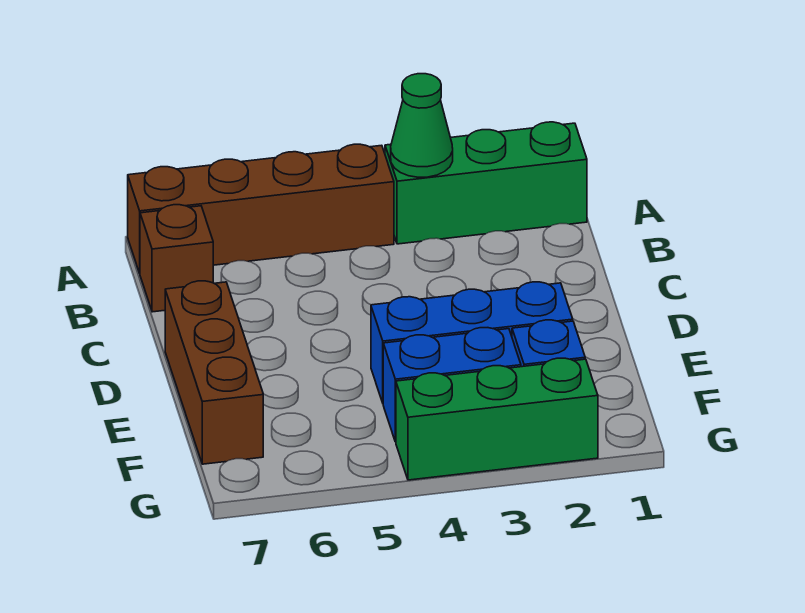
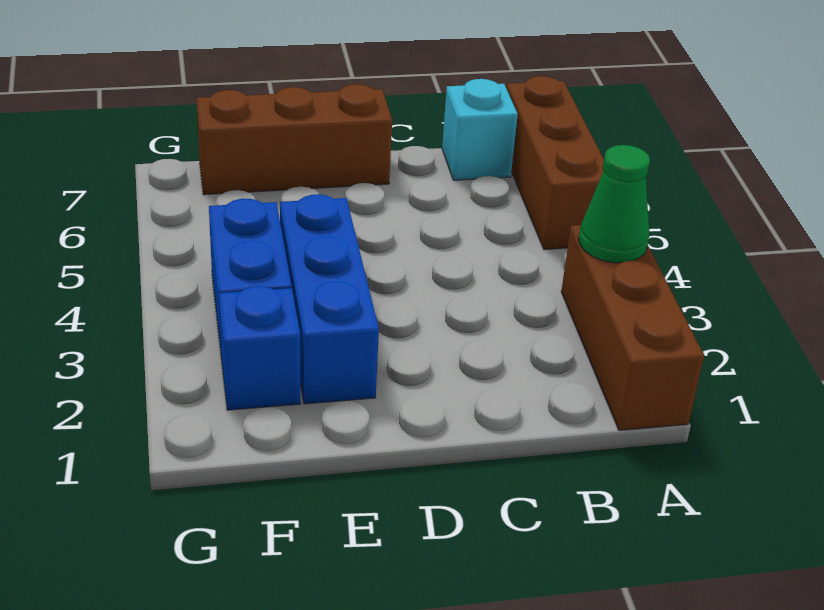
green brick A1:A3 level 1 -> brown brick A1:A3 level 1
brown brick A4:A7 level 1 -> brown brick A5:A7 level 1
brown brick B7 level 1 -> cyan brick B7 level 1
green brick G2:G4 level 1 -> none

